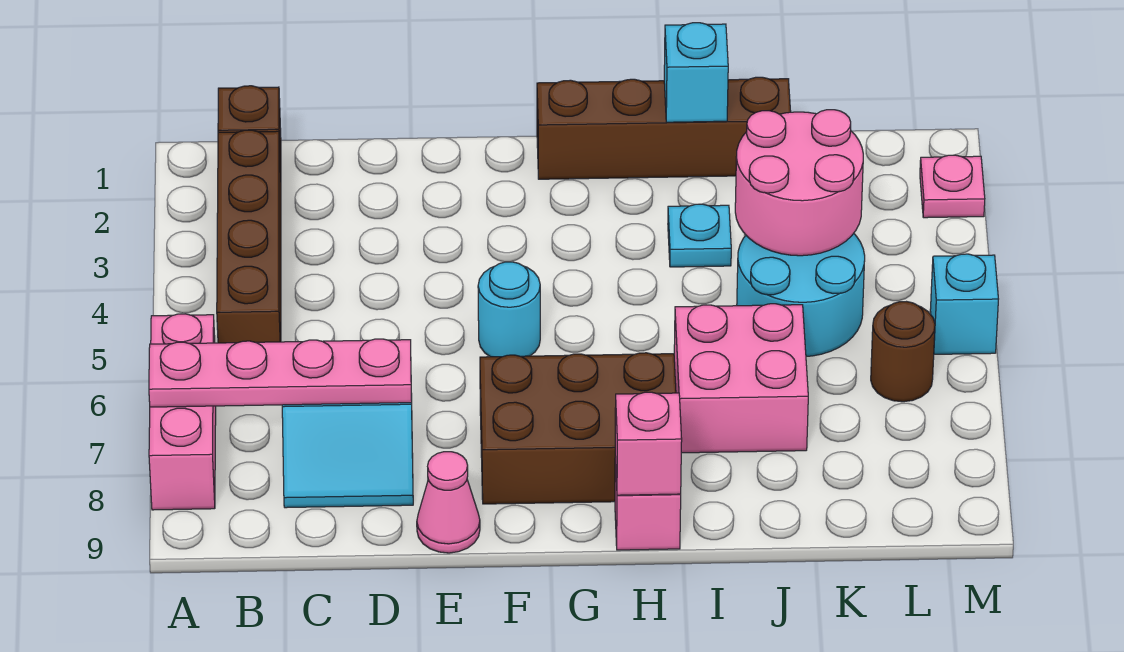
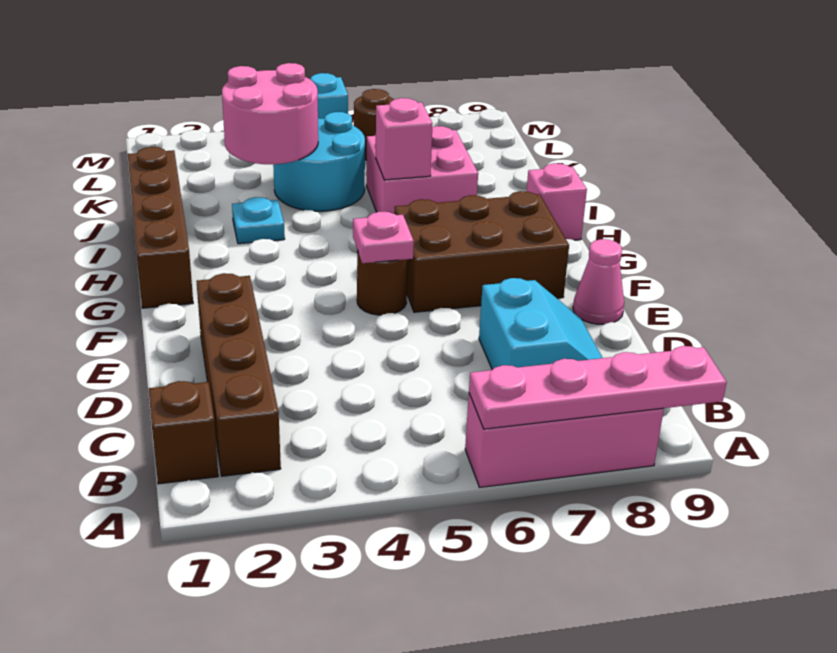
pink plate A7:D7 level 2 -> pink plate A6:A9 level 2
brown brick B2:B5 level 1 -> brown brick B2:E2 level 1
cyan round brick F5 level 1 -> brown round brick F5 level 1
brown brick F7:H8 level 1 -> brown brick F6:G8 level 1
pink brick H9 level 2 -> pink brick I6 level 2
cyan brick I1 level 2 -> none
pink plate M2 level 1 -> pink plate F5 level 2

